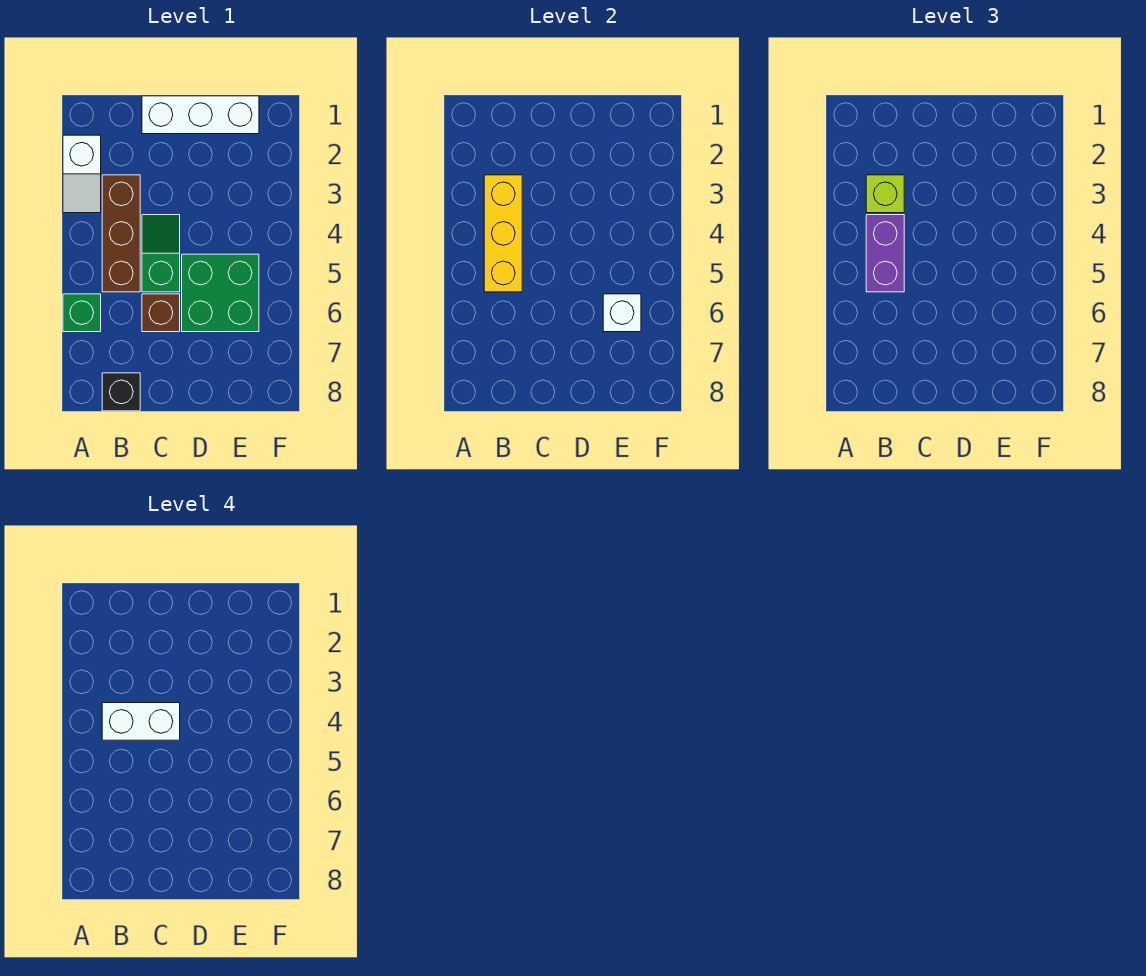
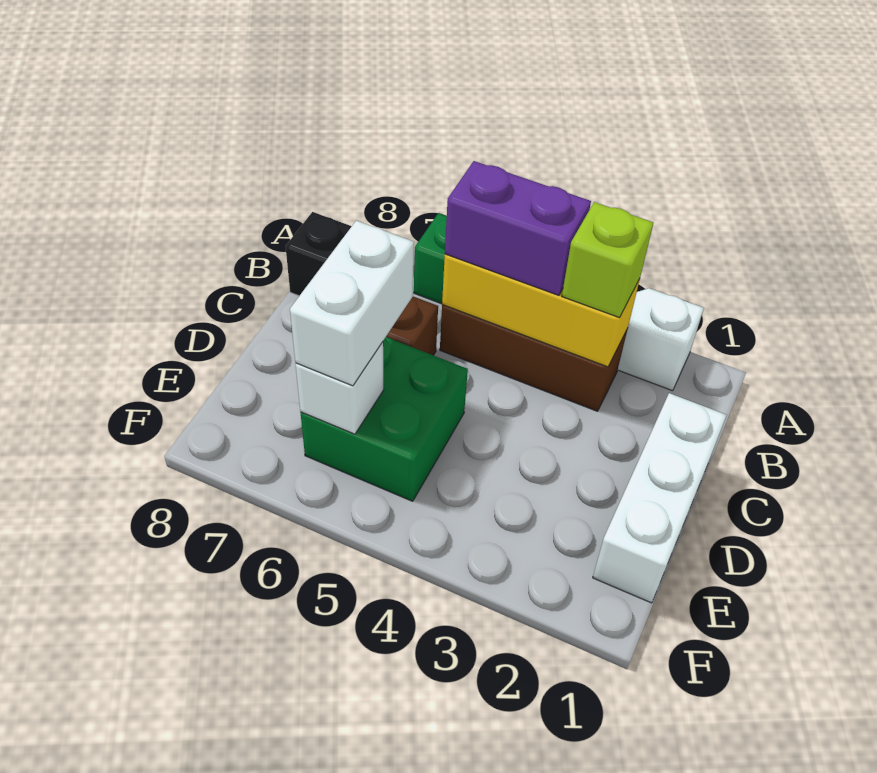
white brick B4:C4 level 4 -> white brick D6:E6 level 3
green slope C4:C5 level 1 top 5 -> none

